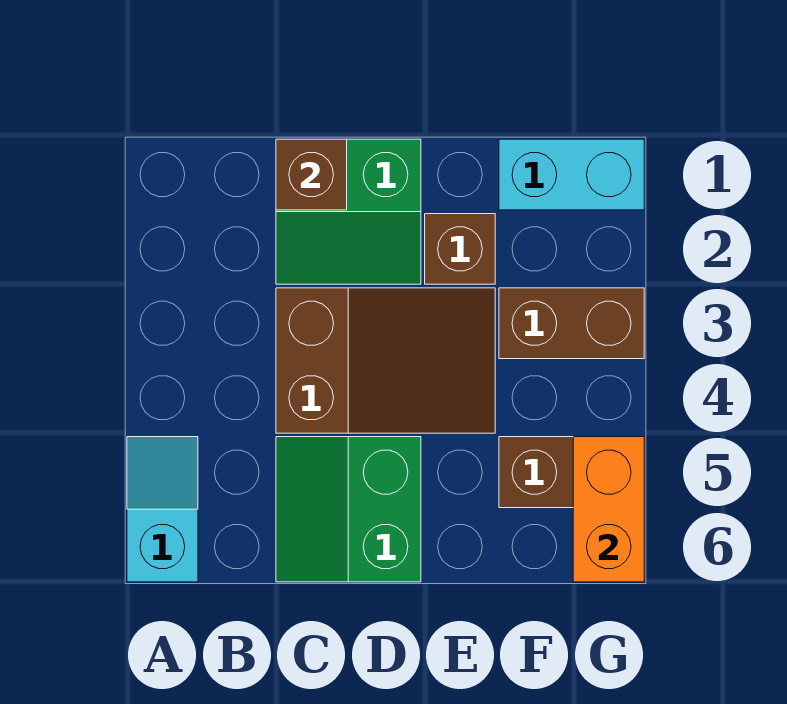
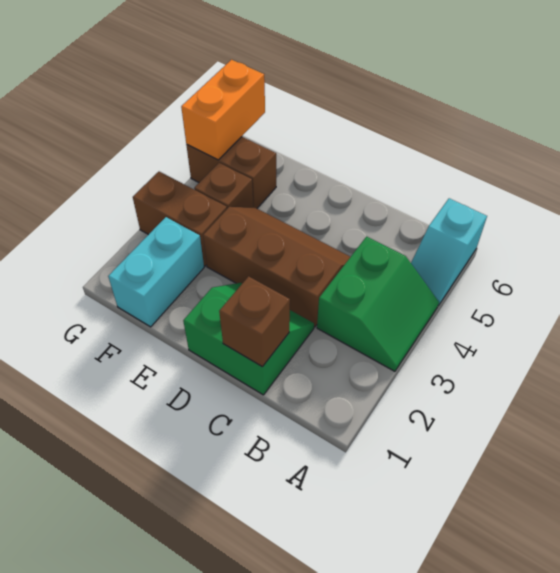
brown slope C3:E4 level 1 top C -> brown slope C3:E4 level 1 top 3
green slope C5:D6 level 1 top D -> green slope A3:B4 level 1 top B
brown brick E2 level 1 -> brown brick F4 level 1
cyan brick F1:G1 level 1 -> cyan brick F1:F2 level 1

